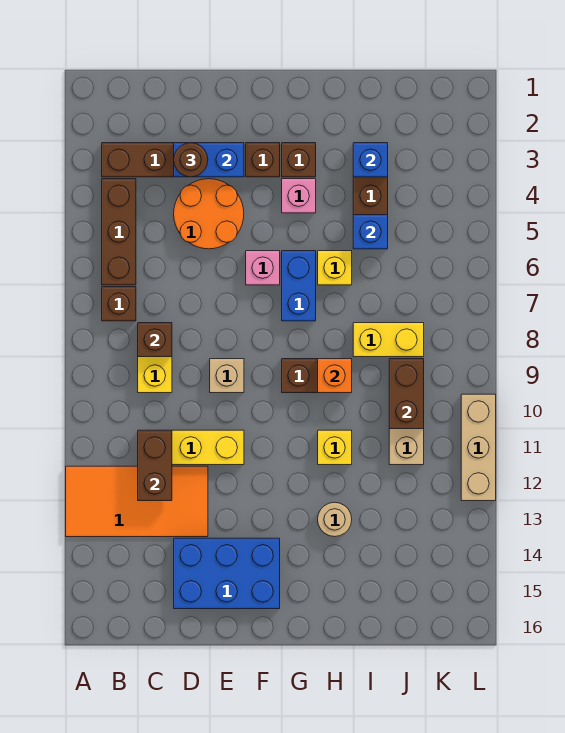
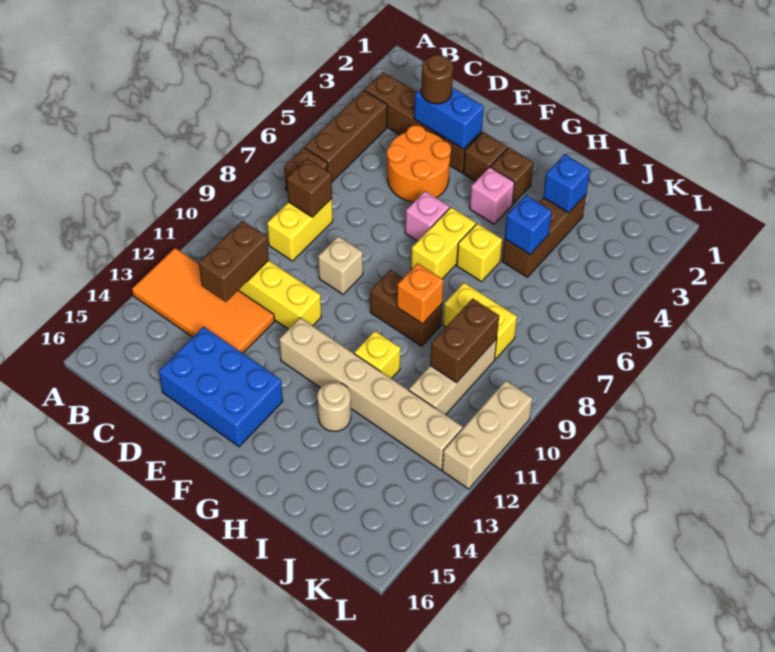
none -> tan brick F12:K12 level 1
blue brick G6:G7 level 1 -> yellow brick G6:G7 level 1

